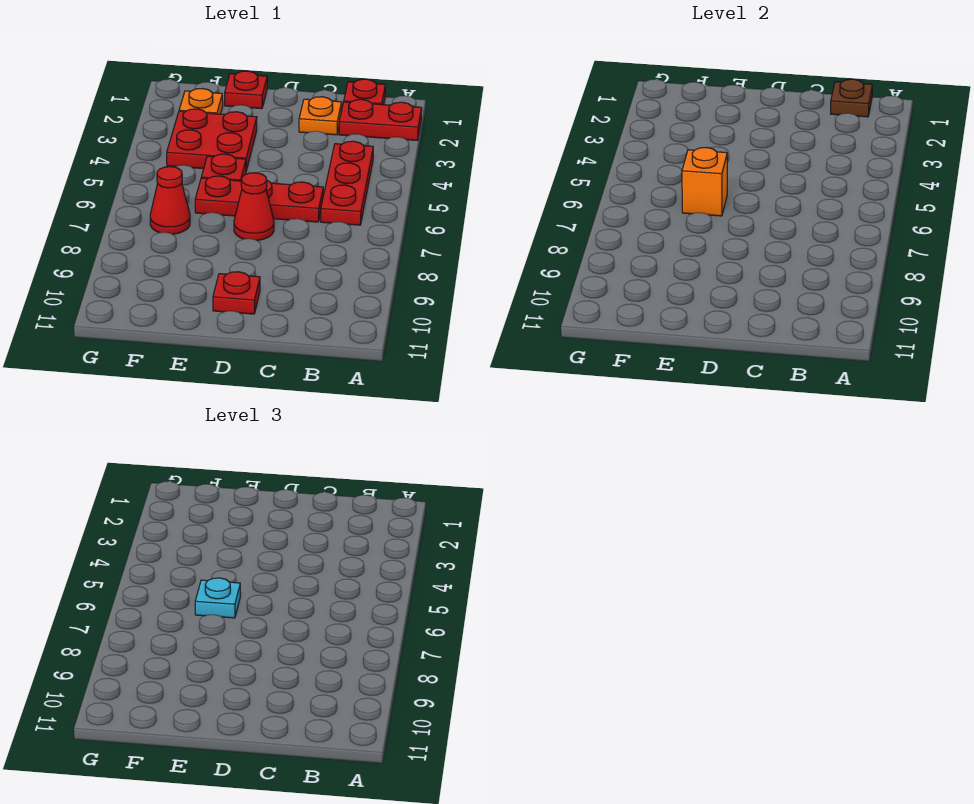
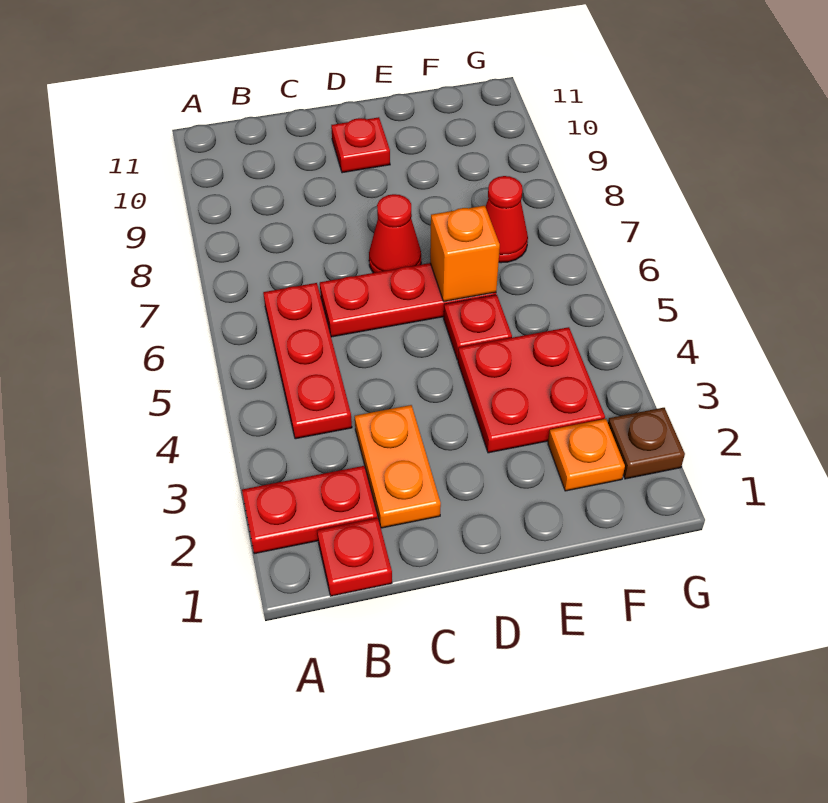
brown plate B1 level 2 -> brown plate G2 level 1
orange plate C2 level 1 -> orange plate C2:C3 level 1
red plate E1 level 1 -> none
cyan plate E6 level 3 -> none

